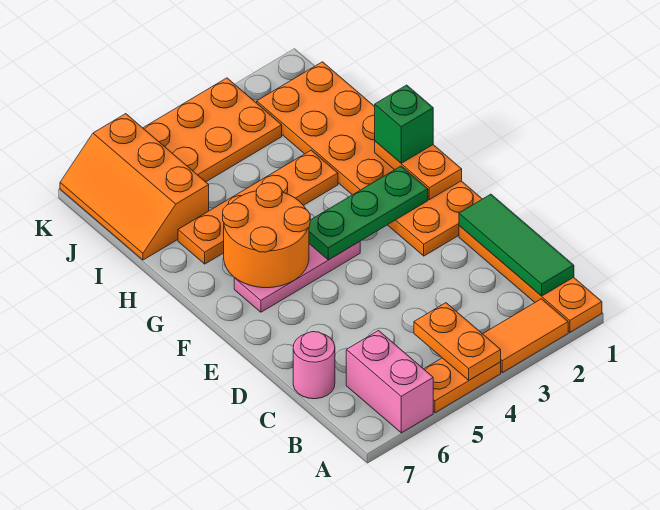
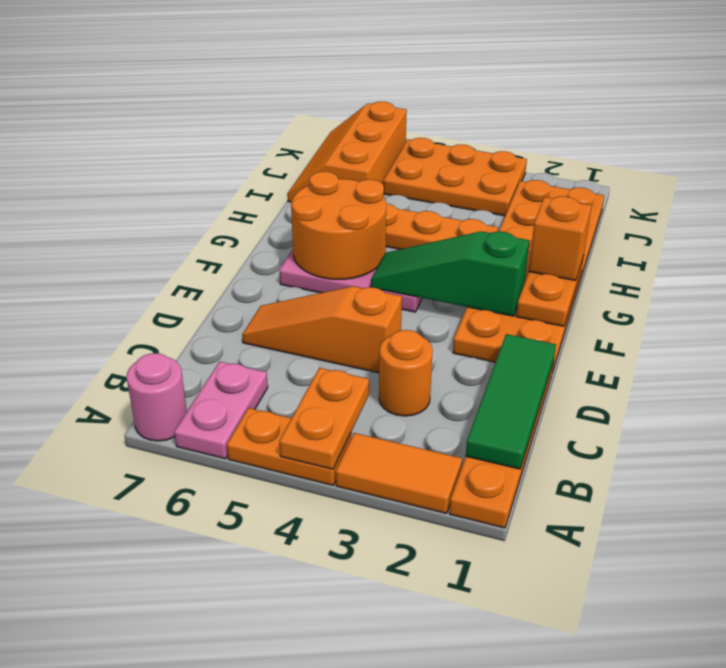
pink brick A6:B6 level 1 -> pink plate A6:B6 level 1
none -> orange round brick C3 level 1
pink round brick C7 level 1 -> pink round brick A7 level 1
none -> orange slope D4:D6 level 1 top 4
green plate F2:F4 level 2 -> green slope F2:F4 level 2 top 2
green brick G1 level 3 -> orange brick G1 level 3

